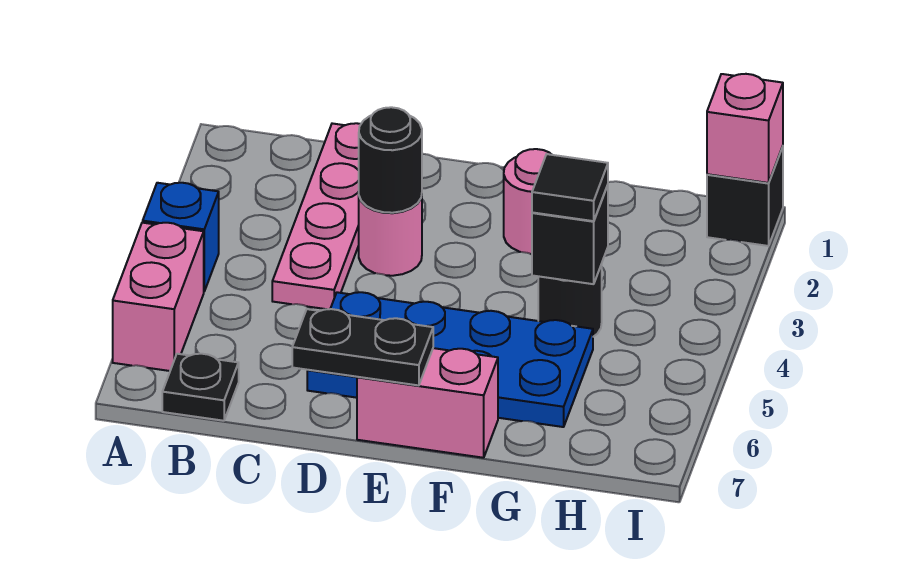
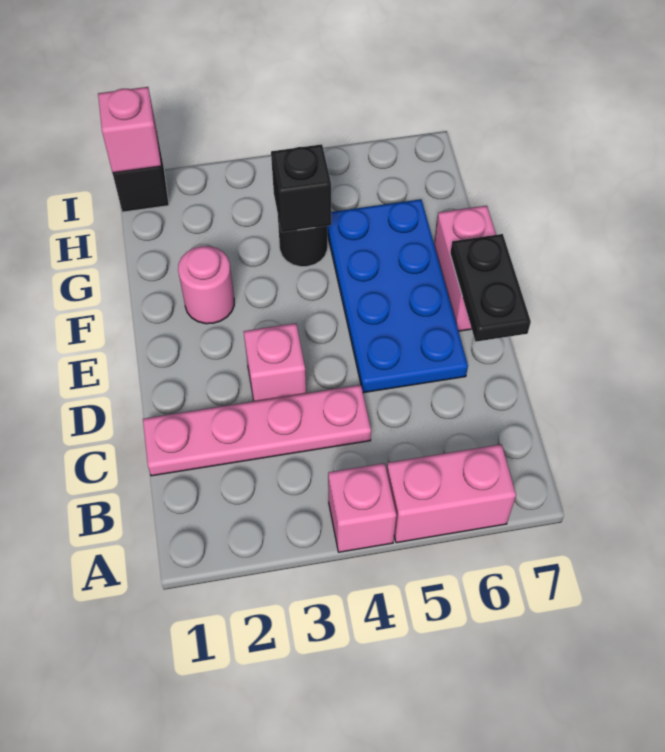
blue brick A4 level 1 -> pink brick A4 level 1
black plate B7 level 1 -> none
pink round brick D3 level 1 -> pink brick D3 level 1
black round brick D3 level 2 -> none
black tile G4 level 3 -> none

